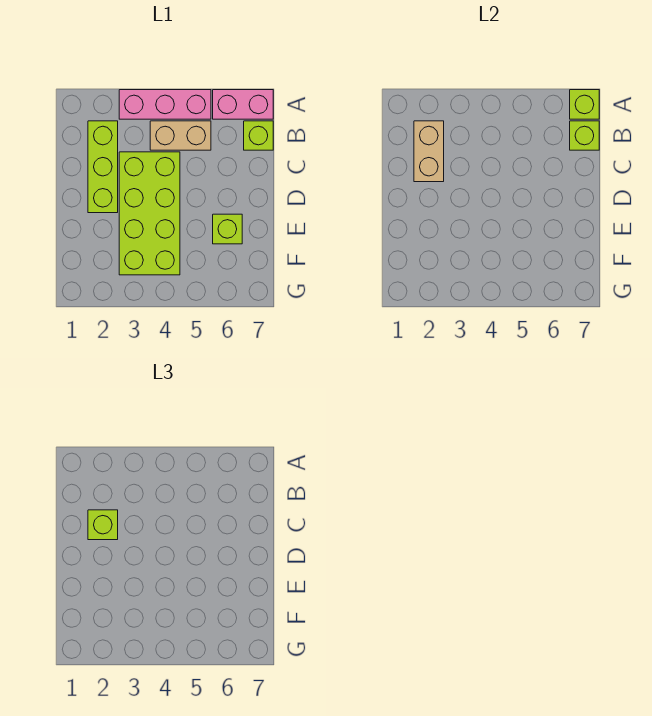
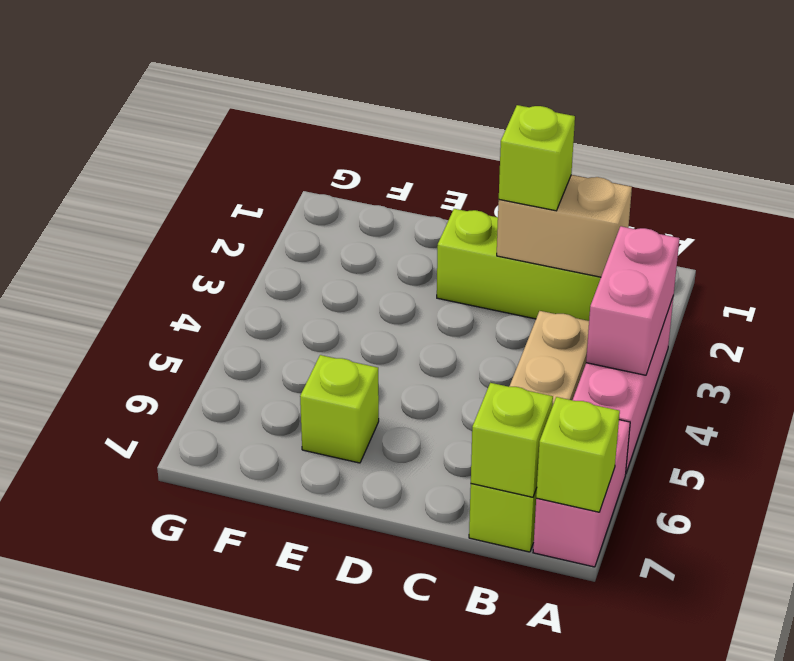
none -> pink brick A3:A4 level 2
lime brick C3:F4 level 1 -> none

